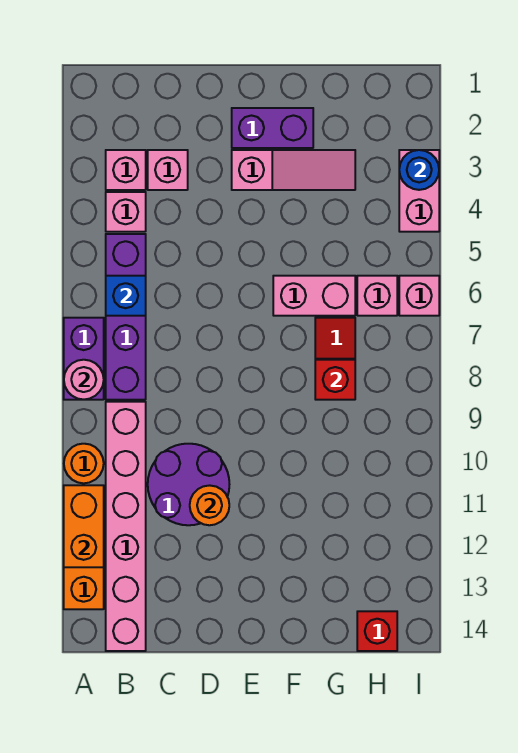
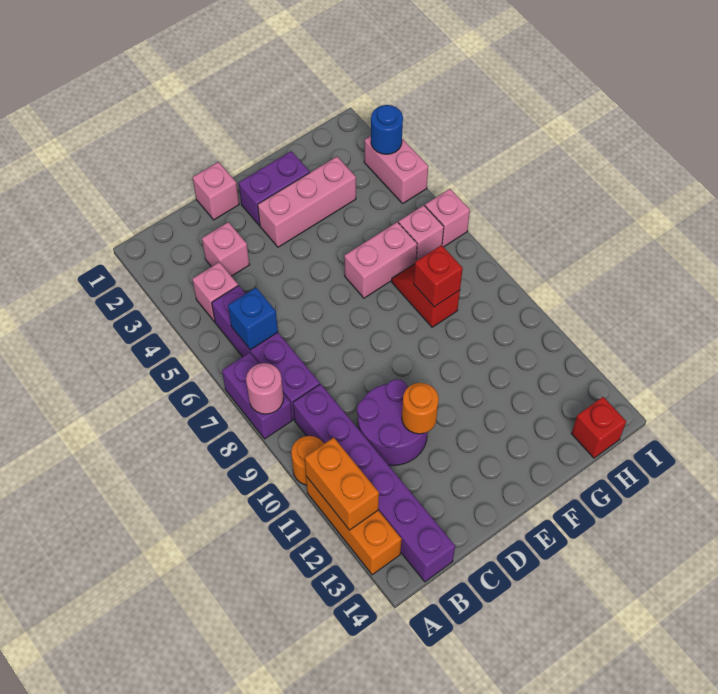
pink brick B3 level 1 -> pink brick D1 level 1
pink brick B9:B14 level 1 -> purple brick B9:B14 level 1
pink slope E3:G3 level 1 top E -> pink brick E3:G3 level 1

